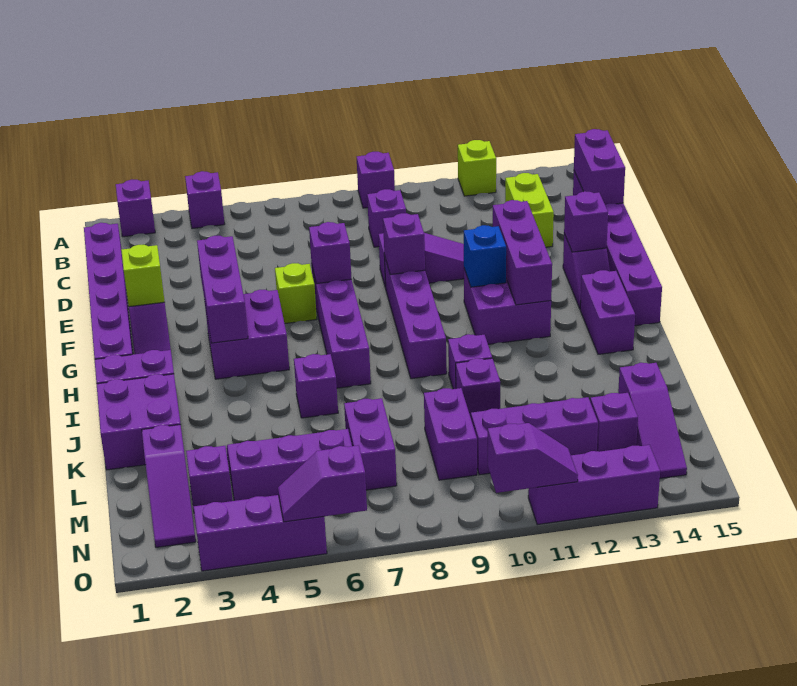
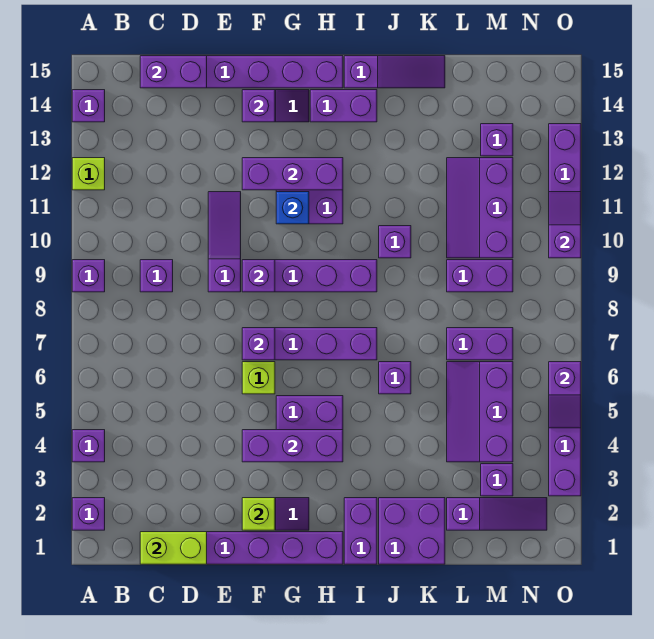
lime brick C13:D13 level 1 -> lime brick C1:D1 level 2
purple brick K10 level 1 -> purple brick A14 level 1
purple slope L14:N14 level 1 top L -> purple slope I15:K15 level 1 top I

